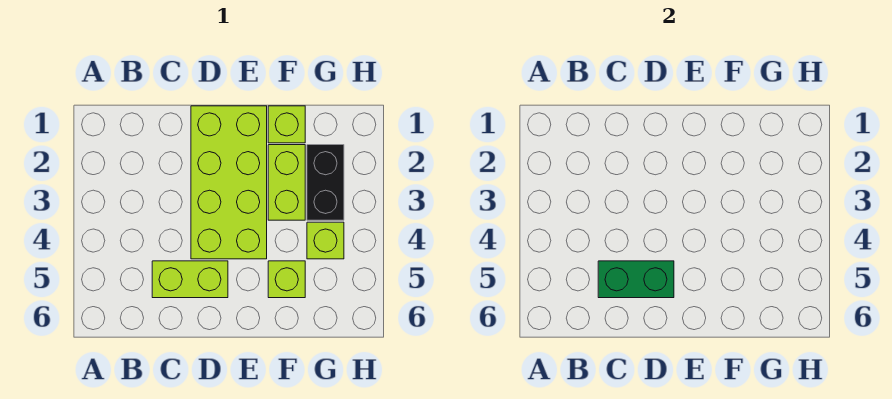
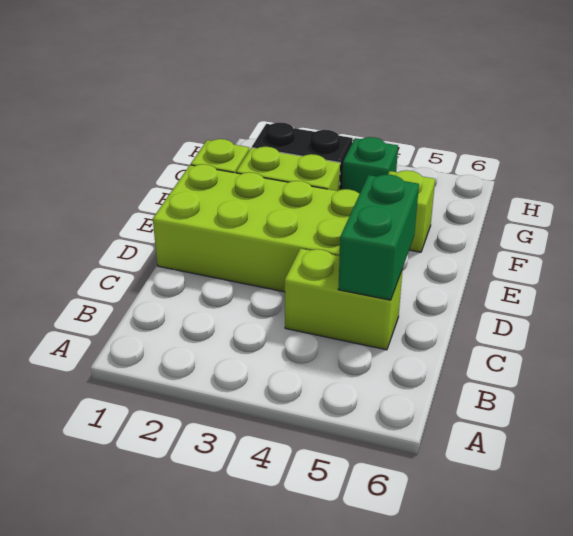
lime brick C5:D5 level 1 -> lime brick C4:C5 level 1
lime brick G4 level 1 -> green brick G4 level 1

